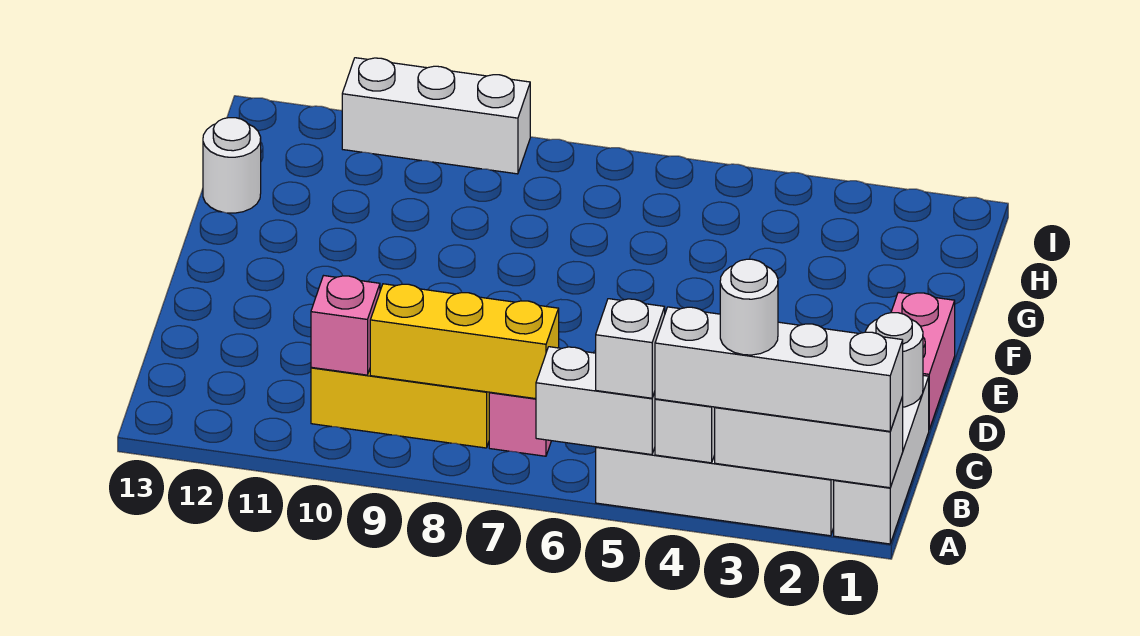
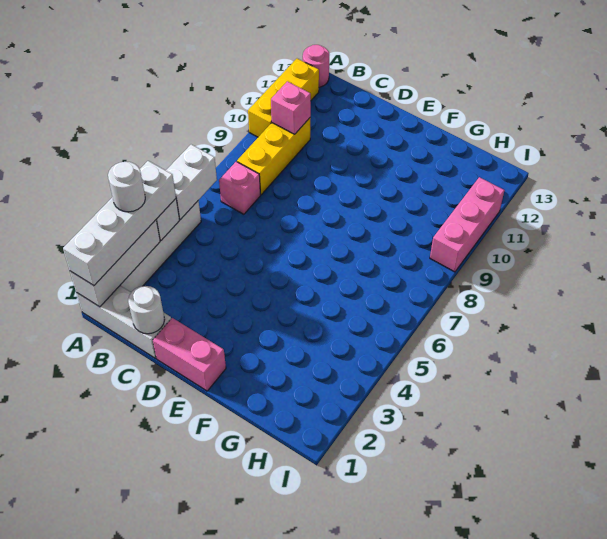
white brick A5 level 3 -> none
none -> pink round brick A13 level 1
yellow brick B7:B9 level 2 -> yellow brick A10:A12 level 1
white round brick G13 level 1 -> none
white brick I9:I11 level 1 -> pink brick I9:I11 level 1

